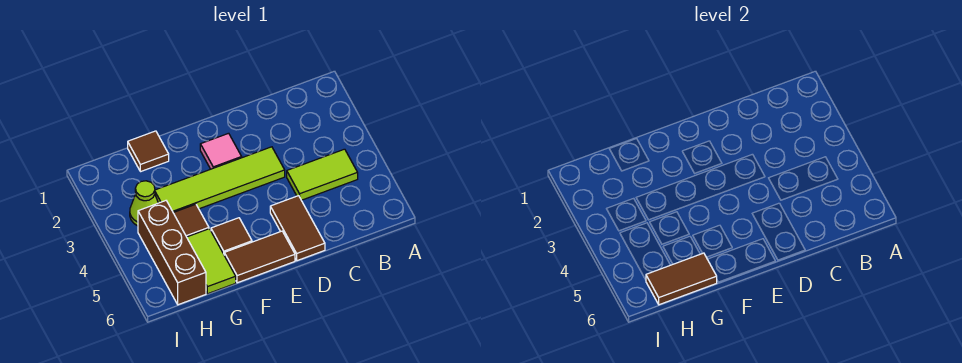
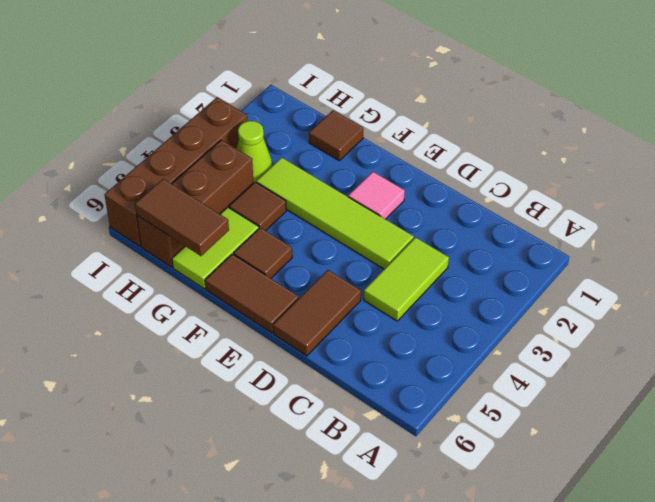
lime tile B4:C4 level 1 -> lime tile C3:C4 level 1
none -> brown brick I3:I6 level 1

